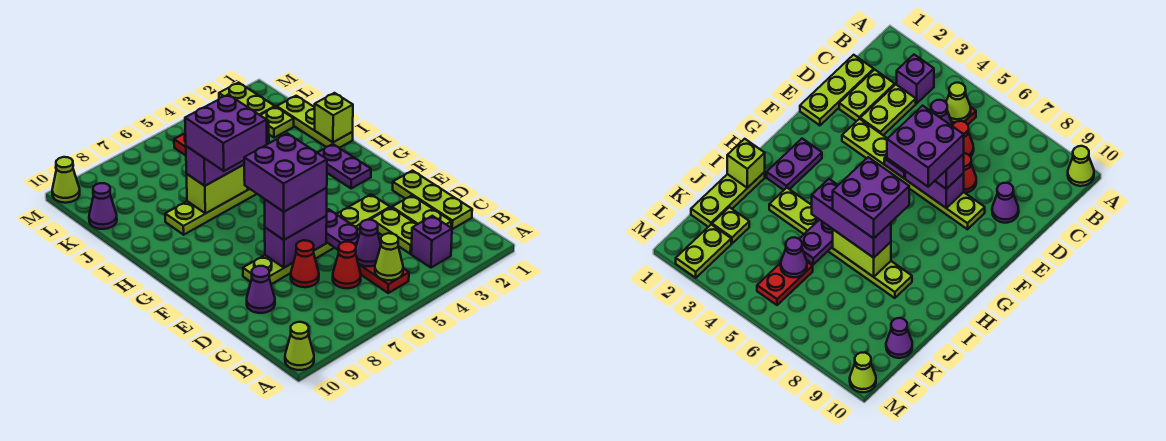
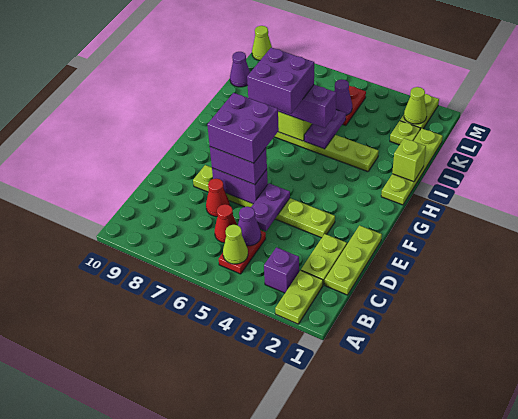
lime cone A10 level 1 -> lime cone L2 level 2
lime plate C3:D3 level 1 -> lime plate A2:B2 level 1
purple cone D9 level 1 -> none
purple plate G2:H2 level 1 -> none
lime plate I1:K1 level 1 -> lime plate H1:K1 level 1

